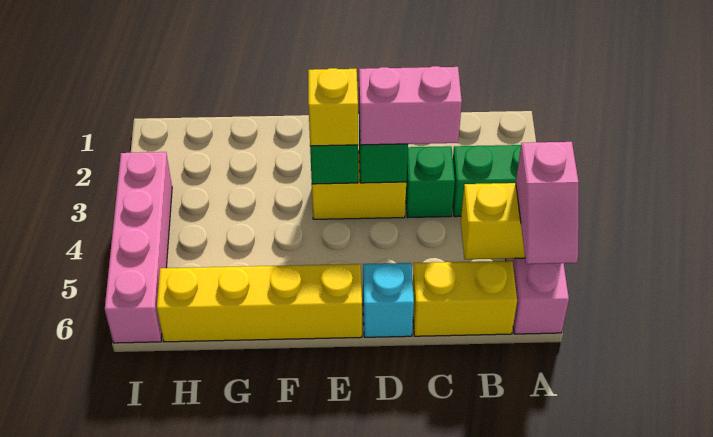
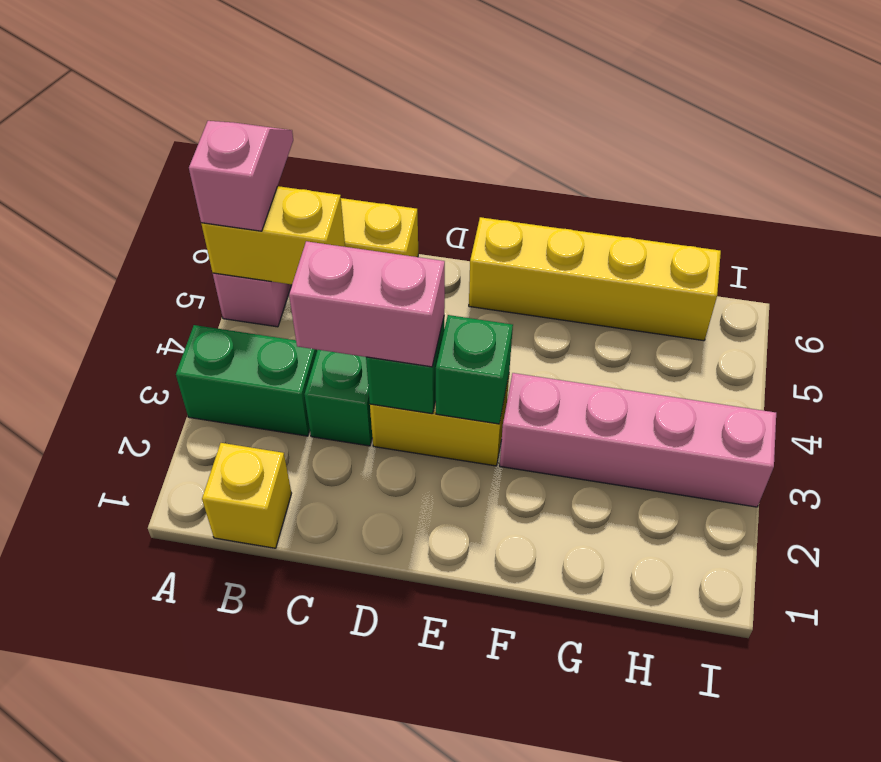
cyan brick D6 level 1 -> none
yellow brick E3 level 3 -> yellow brick B1 level 1
pink brick I3:I6 level 1 -> pink brick F3:I3 level 1

